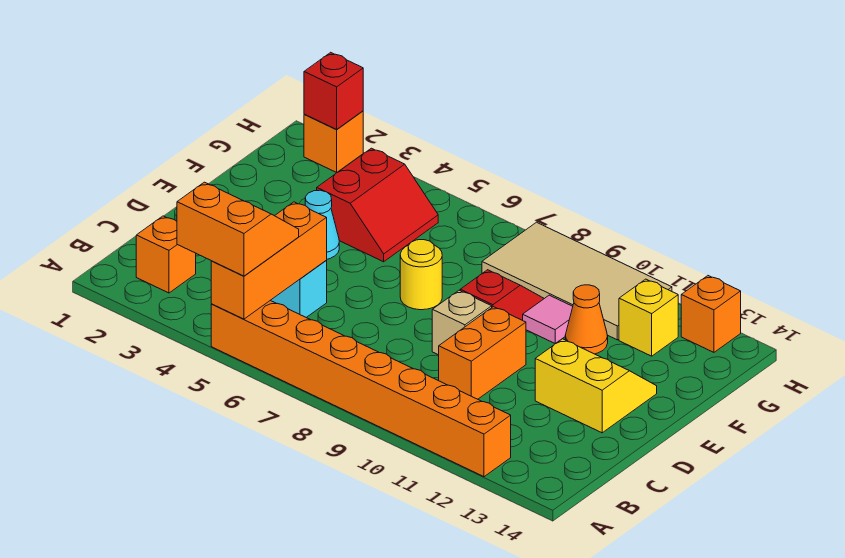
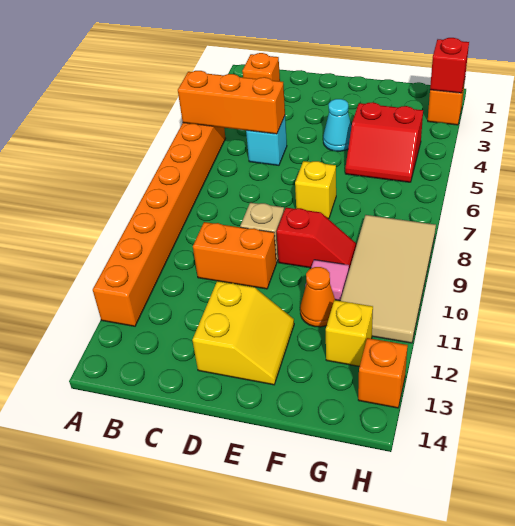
orange slope A4:B5 level 3 top A -> none
yellow round brick E7 level 1 -> yellow brick E7 level 1

